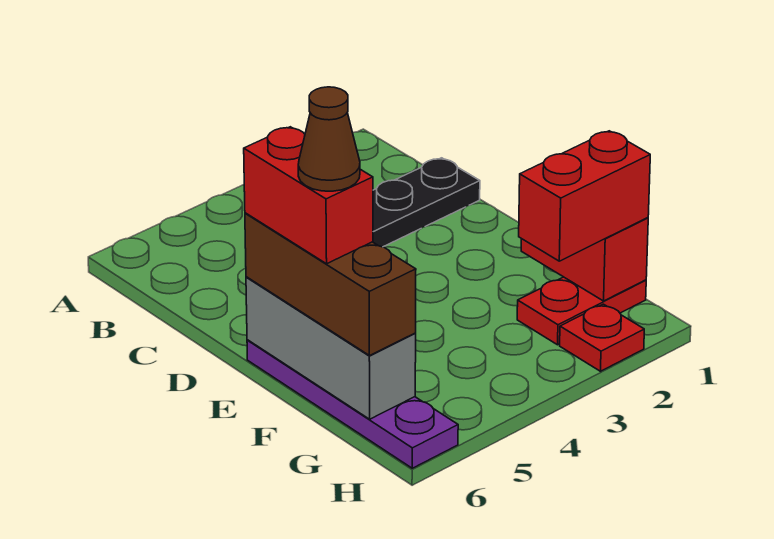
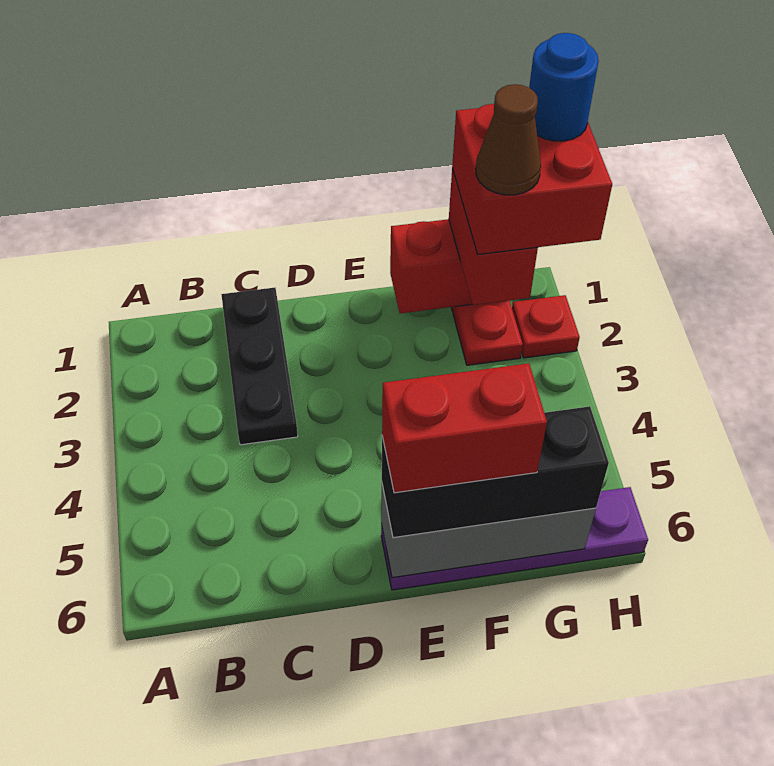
brown brick E6:G6 level 3 -> black brick E6:G6 level 3
brown cone F6 level 5 -> brown cone G2 level 5
none -> red brick G1:H2 level 4
none -> blue round brick H1 level 5

